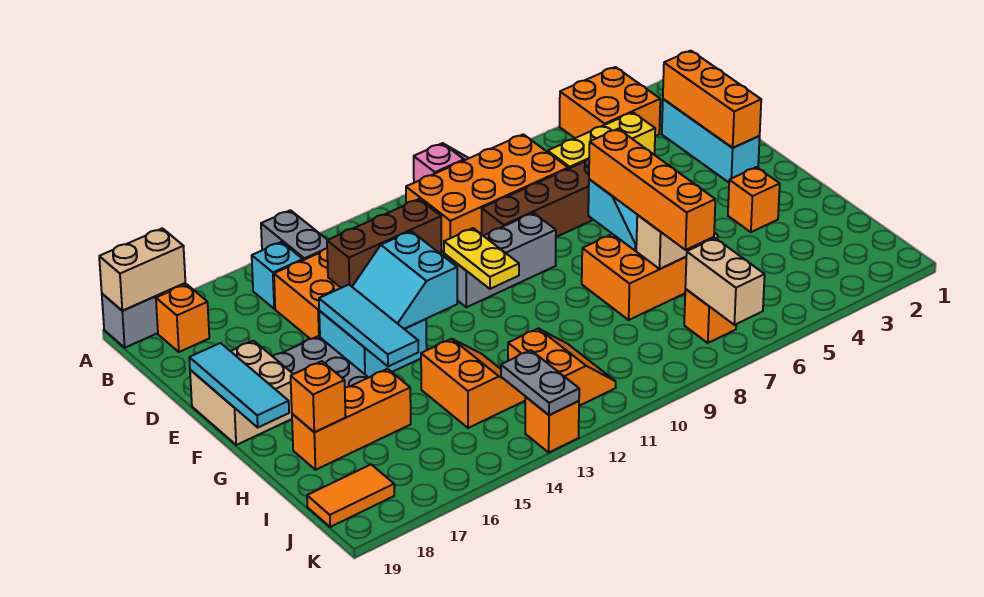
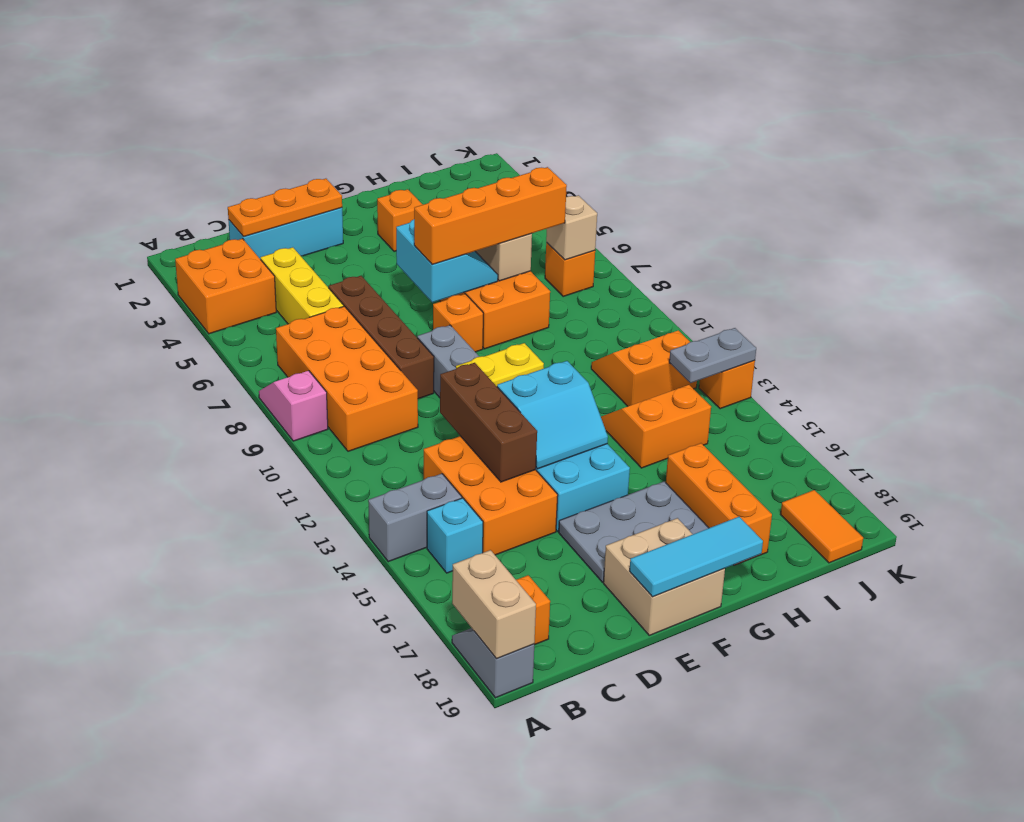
orange brick C2:E2 level 2 -> orange plate C2:E2 level 2
cyan tile E15:G15 level 2 -> none
orange brick H18 level 2 -> orange brick F8 level 1
tan brick J7:K7 level 2 -> tan brick J7 level 2

